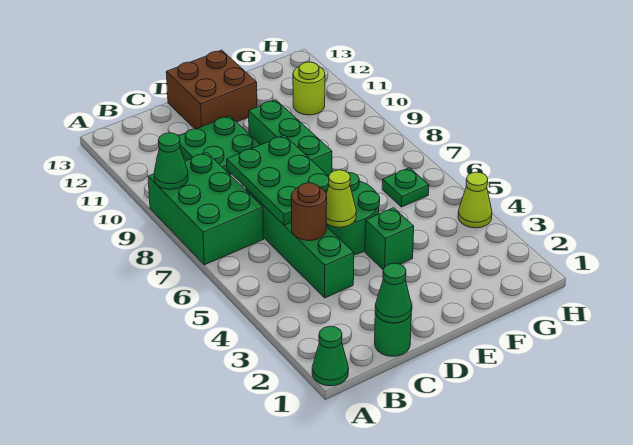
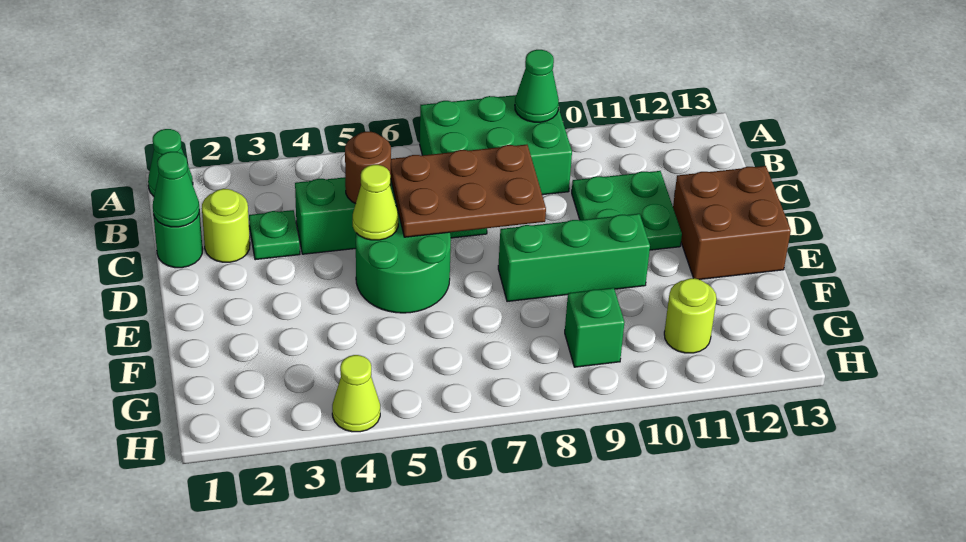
none -> lime round brick C2 level 1
green plate C6:D8 level 2 -> brown plate C6:D8 level 2
green brick E4 level 1 -> green brick G9 level 1
green plate G6 level 1 -> green plate C3 level 1

